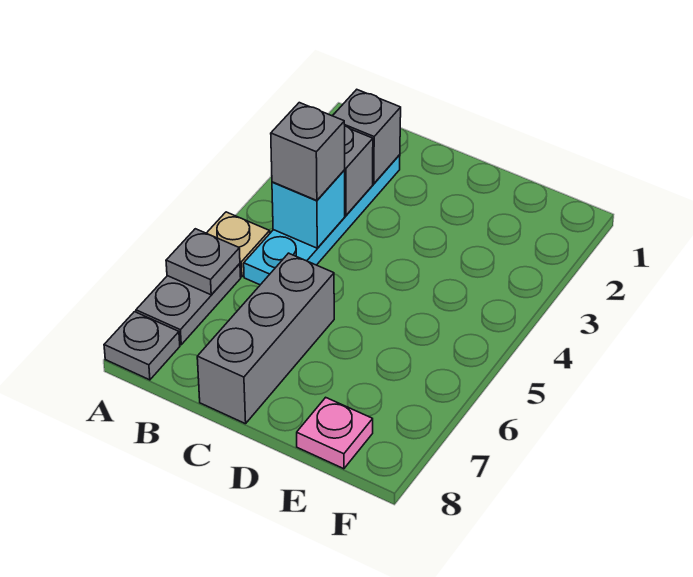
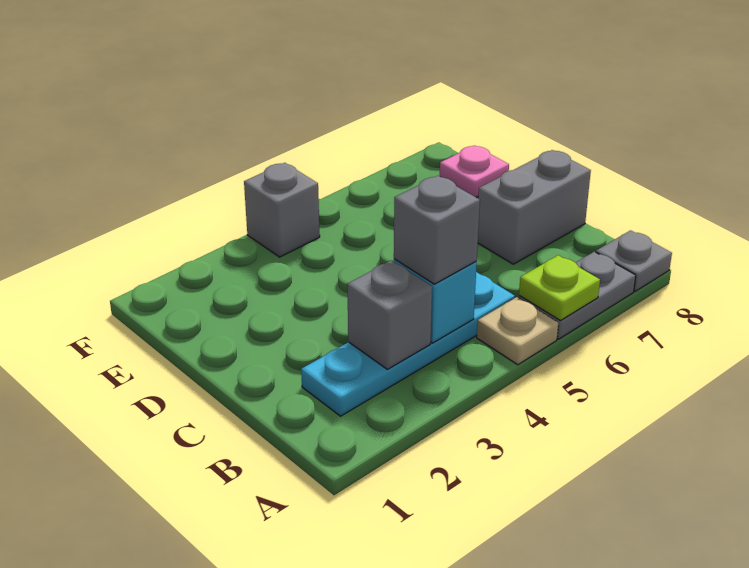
grey plate A6 level 2 -> lime plate A6 level 2
grey brick B2 level 2 -> grey brick F4 level 1
grey brick C6:C8 level 1 -> grey brick C7:C8 level 1

